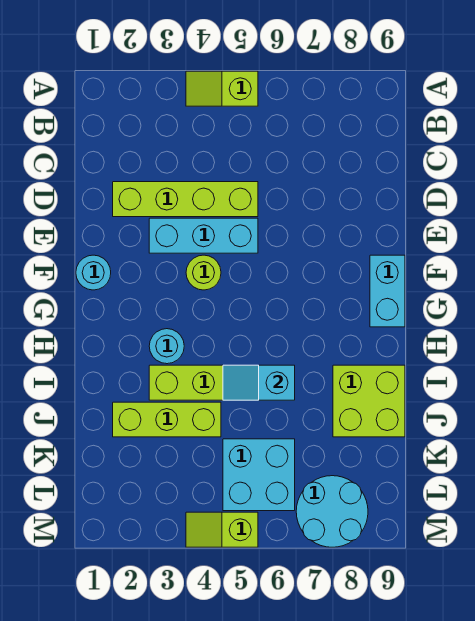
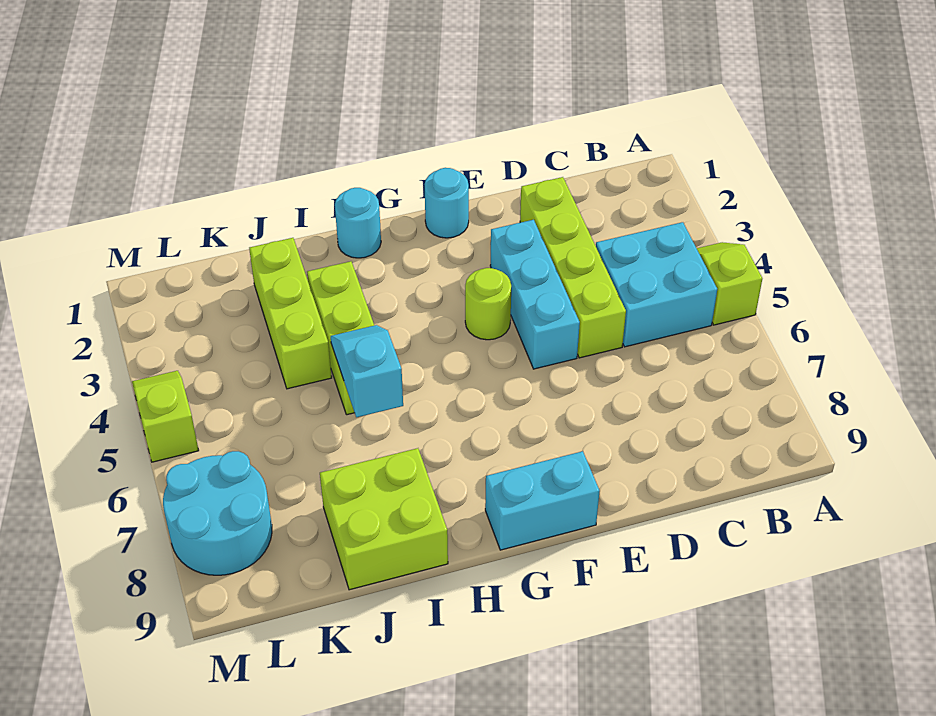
cyan round brick H3 level 1 -> cyan round brick H1 level 1
cyan brick K5:L6 level 1 -> cyan brick B4:C5 level 1

